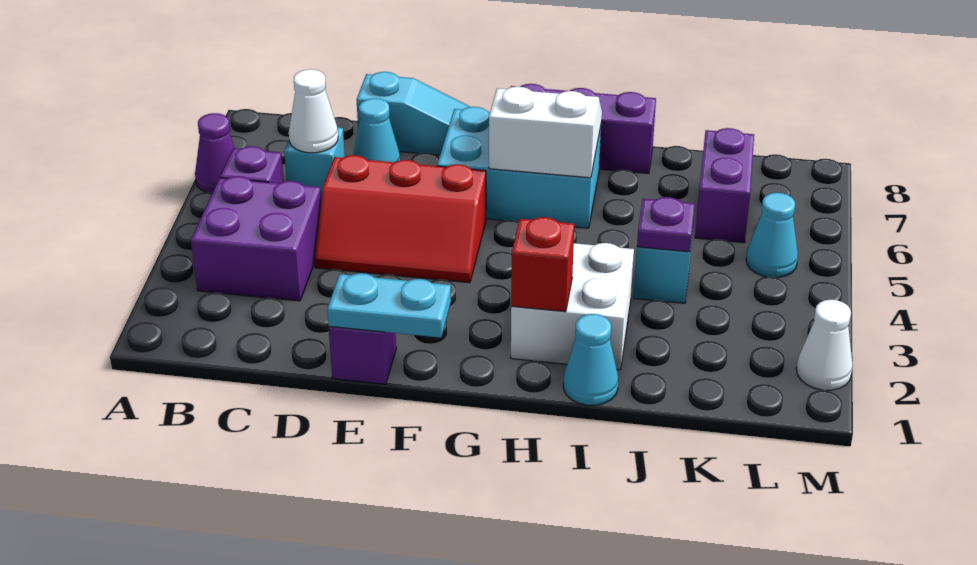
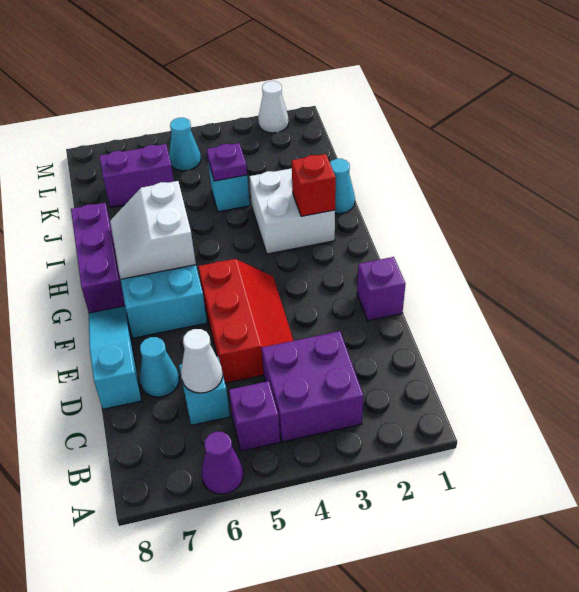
cyan plate E1:F1 level 2 -> none

